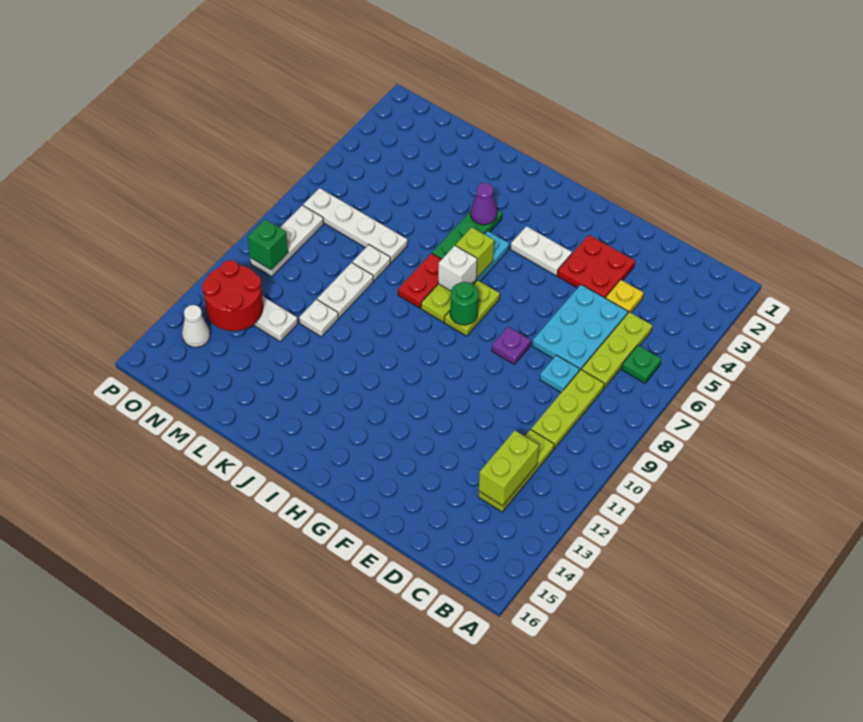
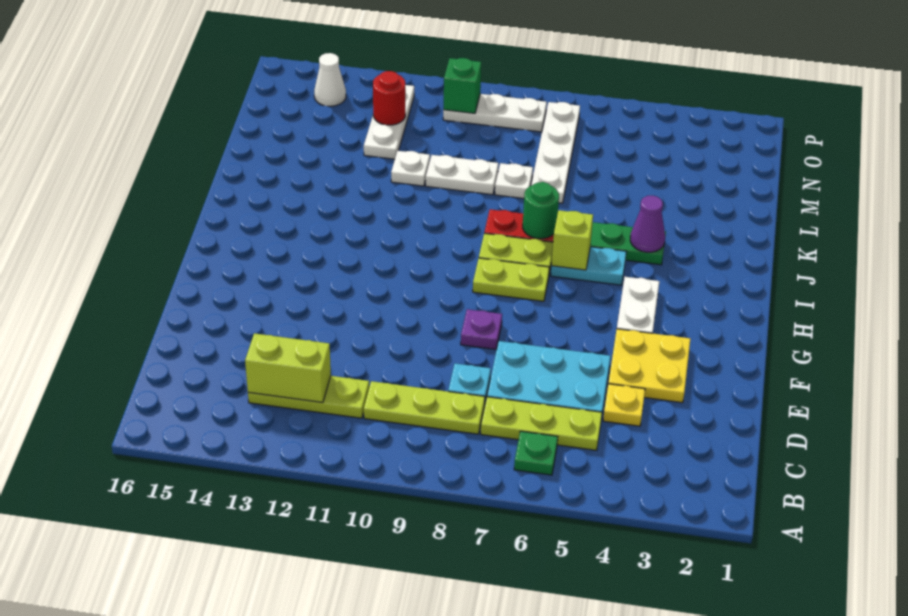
red plate E3:F4 level 1 -> yellow plate E3:F4 level 1
green round brick H8 level 2 -> green round brick J7 level 2
white brick I7 level 2 -> none
red round brick N12:O13 level 2 -> red round brick N12 level 2

